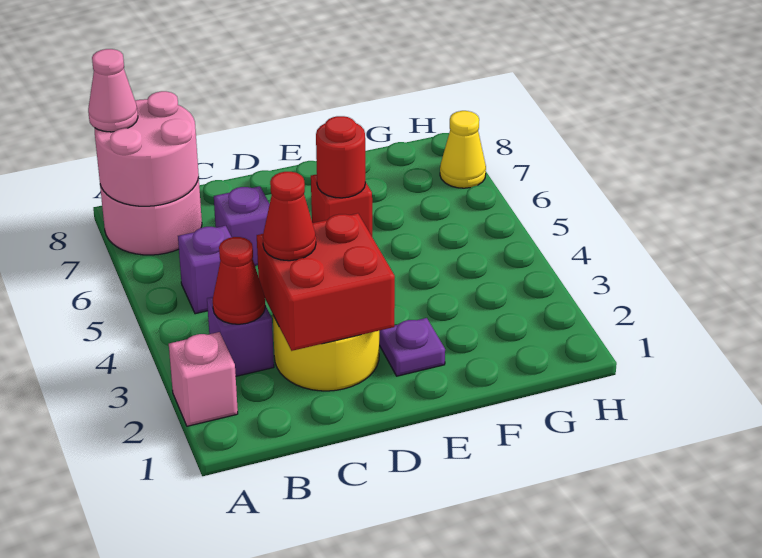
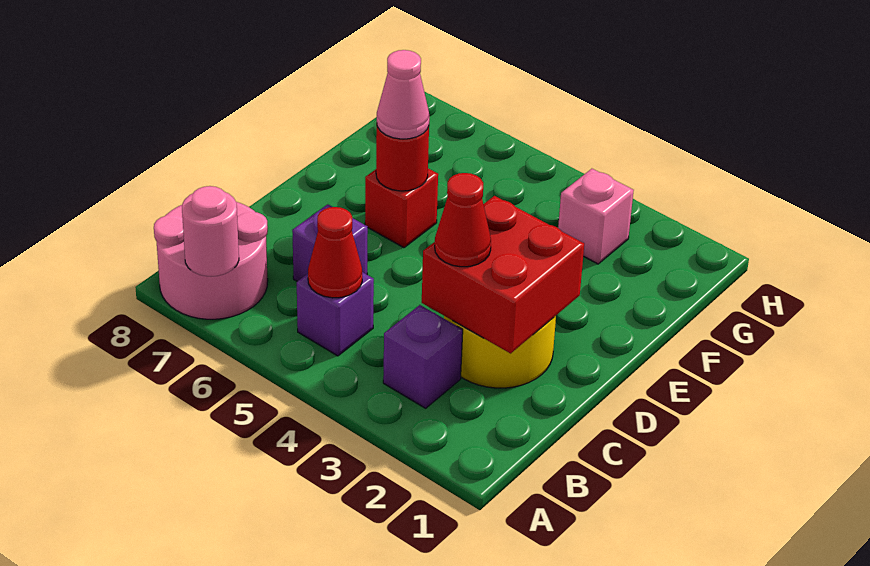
pink brick A2 level 1 -> pink brick G3 level 1
pink round brick A7:B8 level 2 -> pink round brick A7 level 2
pink cone A8 level 3 -> pink cone E6 level 3
red cone B3 level 2 -> red cone B5 level 2
purple plate E2 level 1 -> none
yellow cone H7 level 1 -> none

